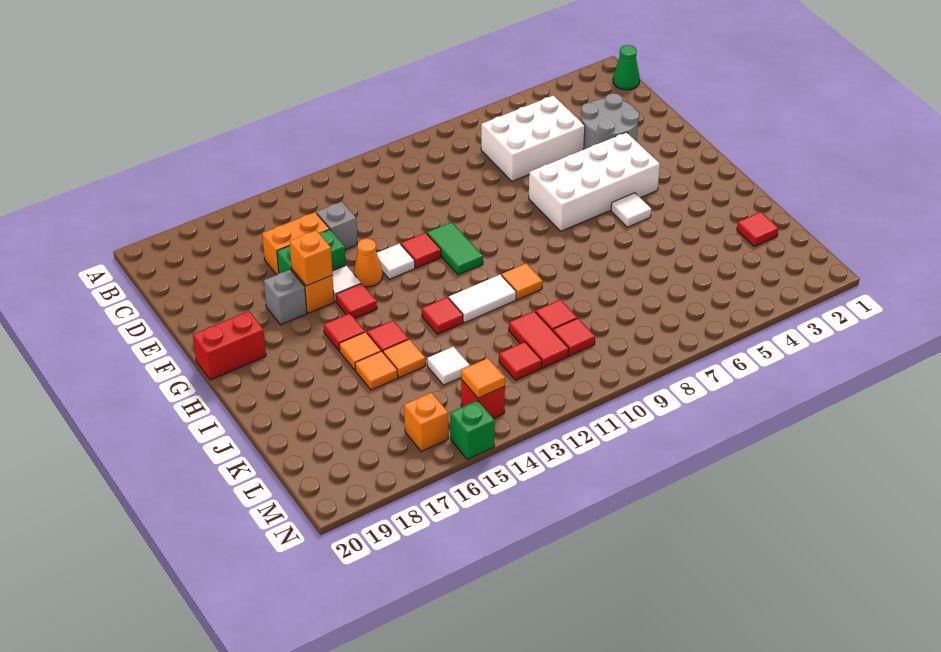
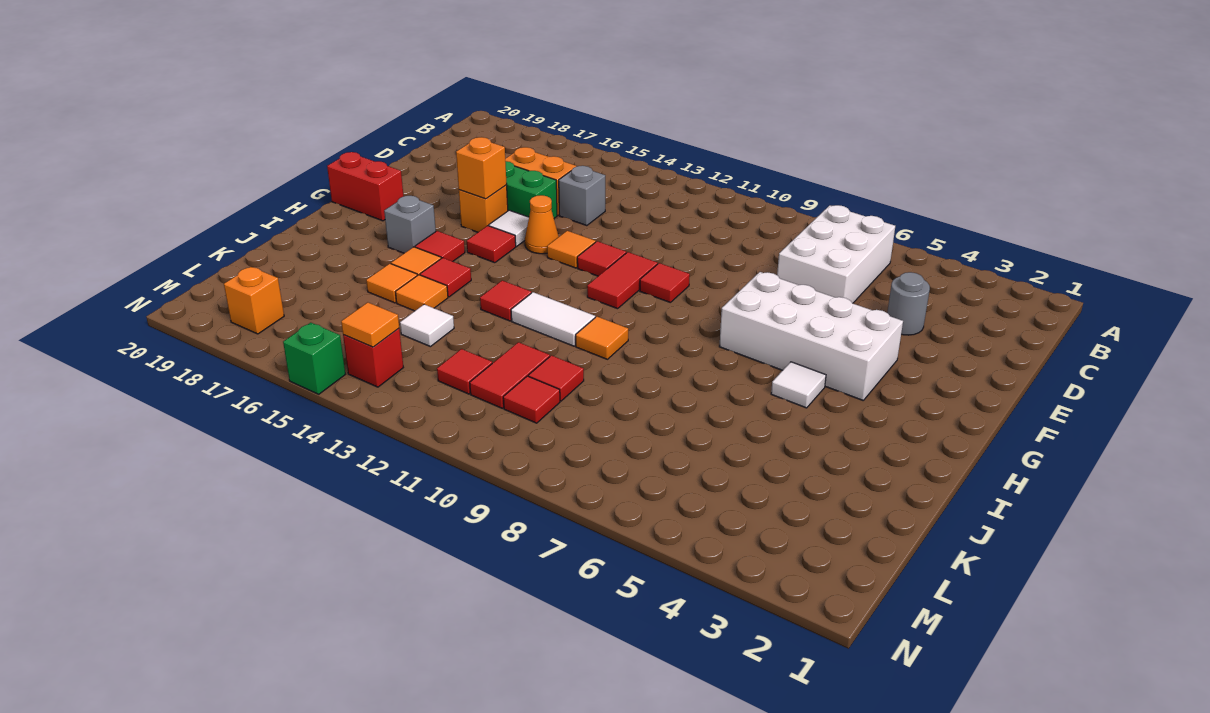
green cone B1 level 1 -> none
white brick C5:D7 level 1 -> white brick B6:D7 level 1
grey round brick D3:E4 level 1 -> grey round brick D4 level 1
green tile F11:G11 level 1 -> red tile F11:G11 level 1
white tile F13 level 1 -> orange tile F13 level 1
grey brick F17 level 1 -> grey brick H17 level 1
red tile K2 level 1 -> red tile F10 level 1
orange brick M16 level 1 -> orange brick M18 level 1

